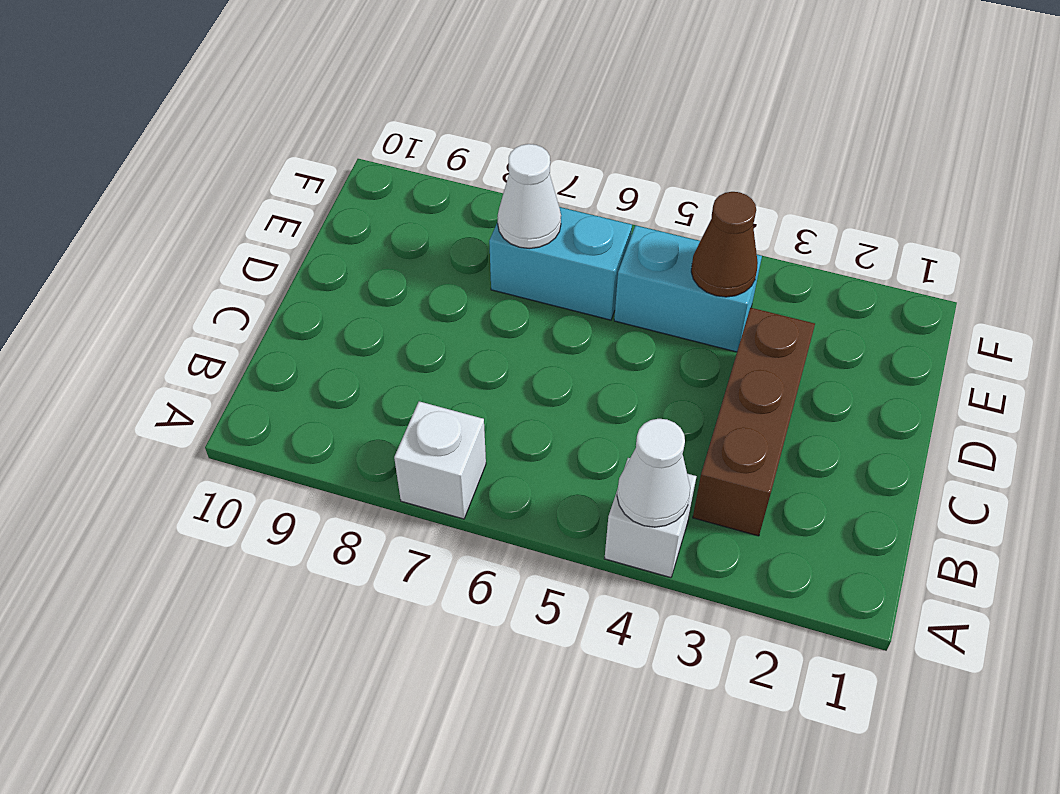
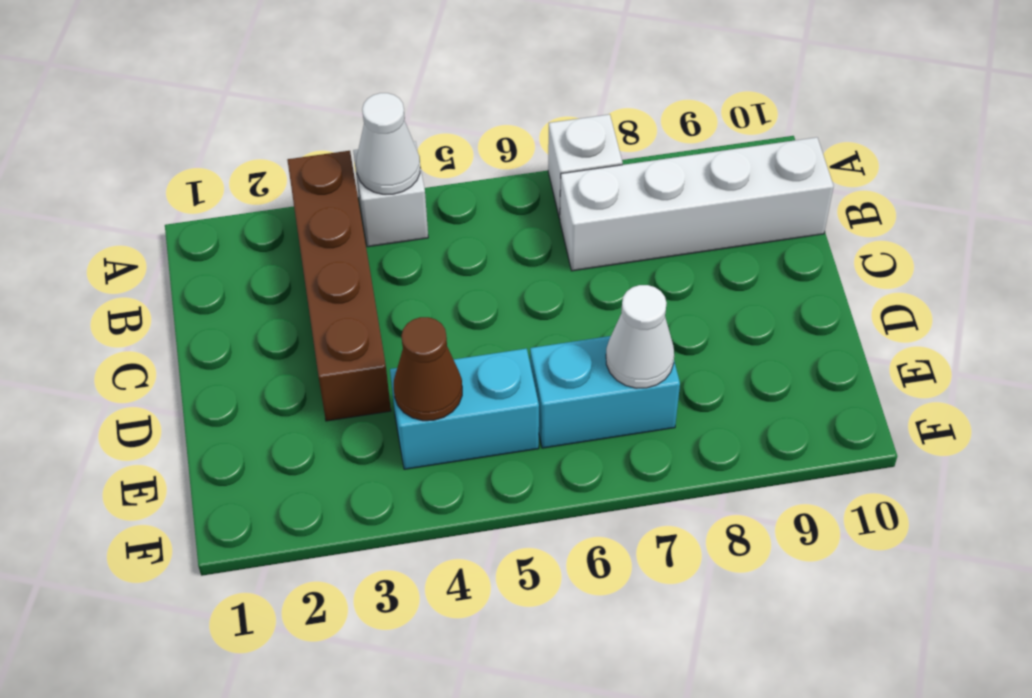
brown brick B3:D3 level 1 -> brown brick A3:D3 level 1
none -> white brick B7:B10 level 1

